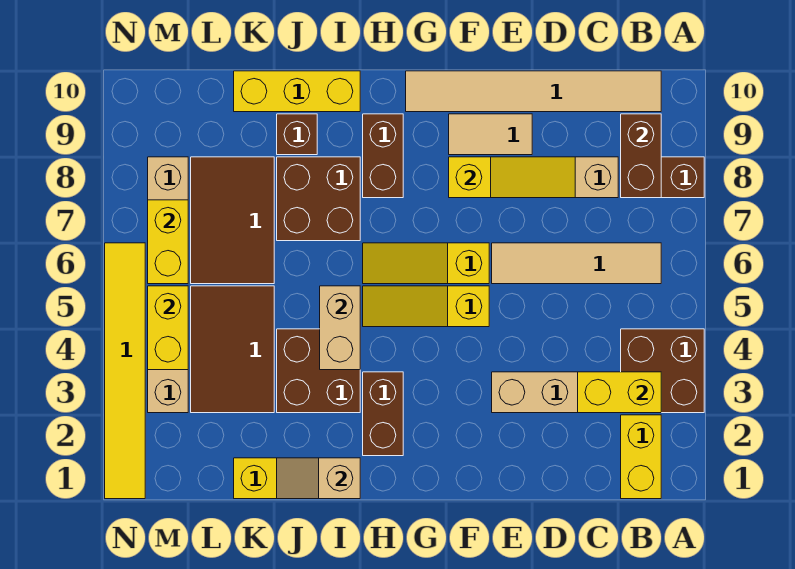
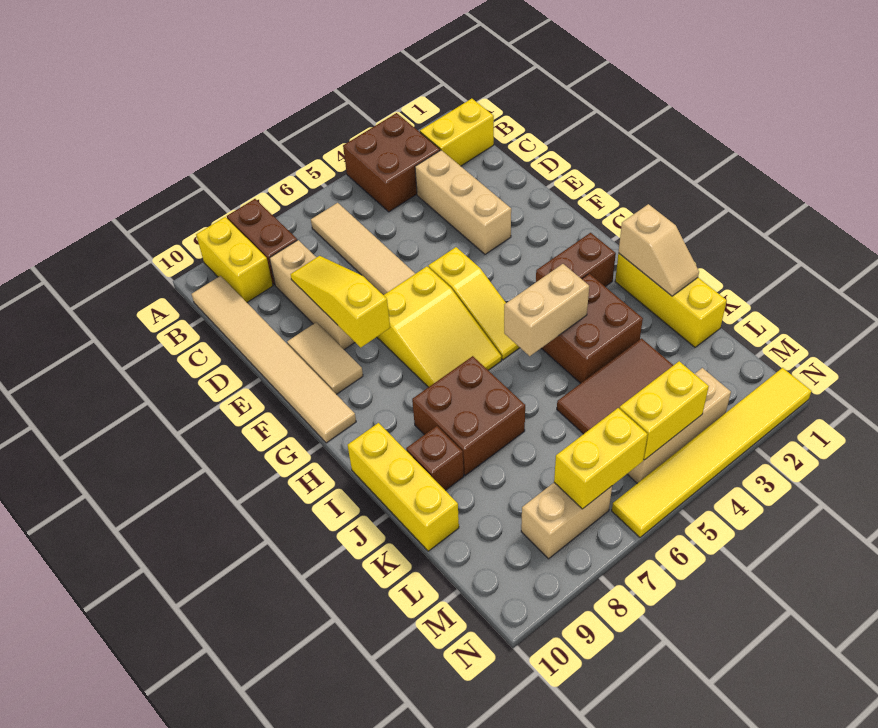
yellow brick B3:C3 level 2 -> yellow brick A9:B9 level 1
brown brick B8:B9 level 2 -> none
yellow slope F6:H6 level 1 top F -> yellow slope F6:H7 level 1 top F
brown brick H8:H9 level 1 -> none
brown tile K6:L8 level 1 -> none

